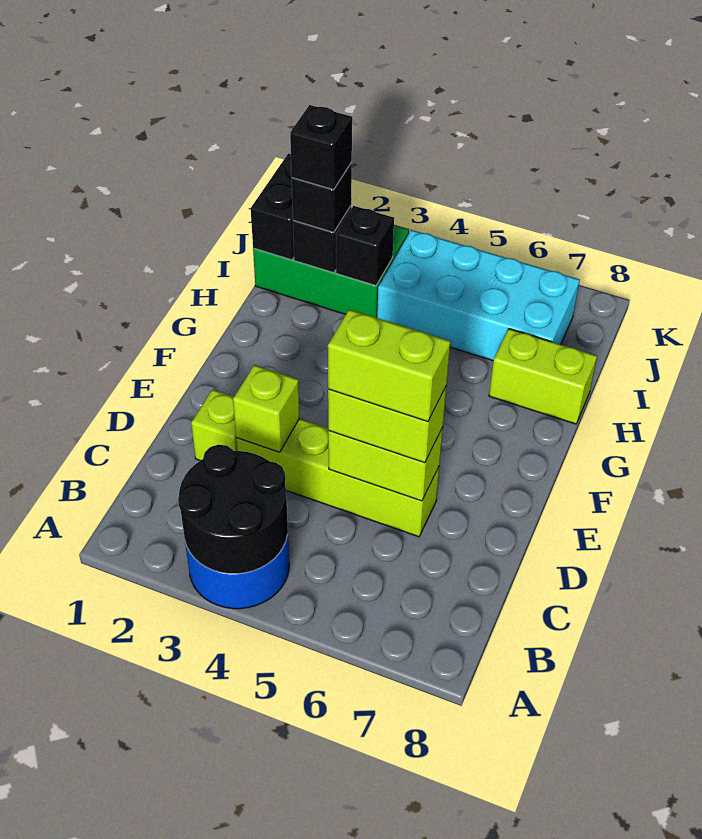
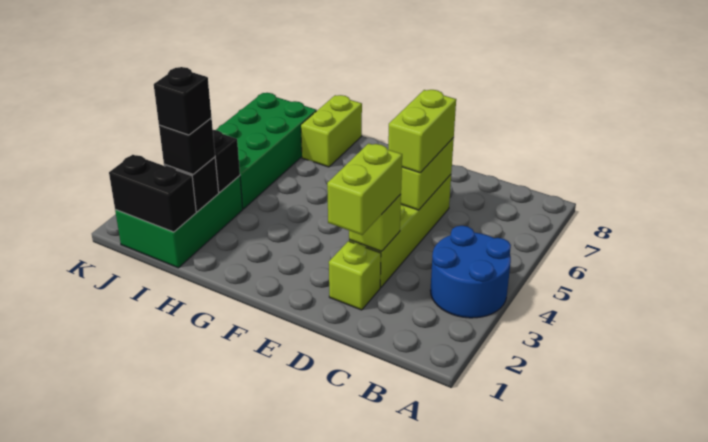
black round brick A3:B4 level 2 -> none
lime brick D5:D6 level 4 -> lime brick D2:D3 level 3
cyan brick I4:J7 level 1 -> green brick I4:J7 level 1

